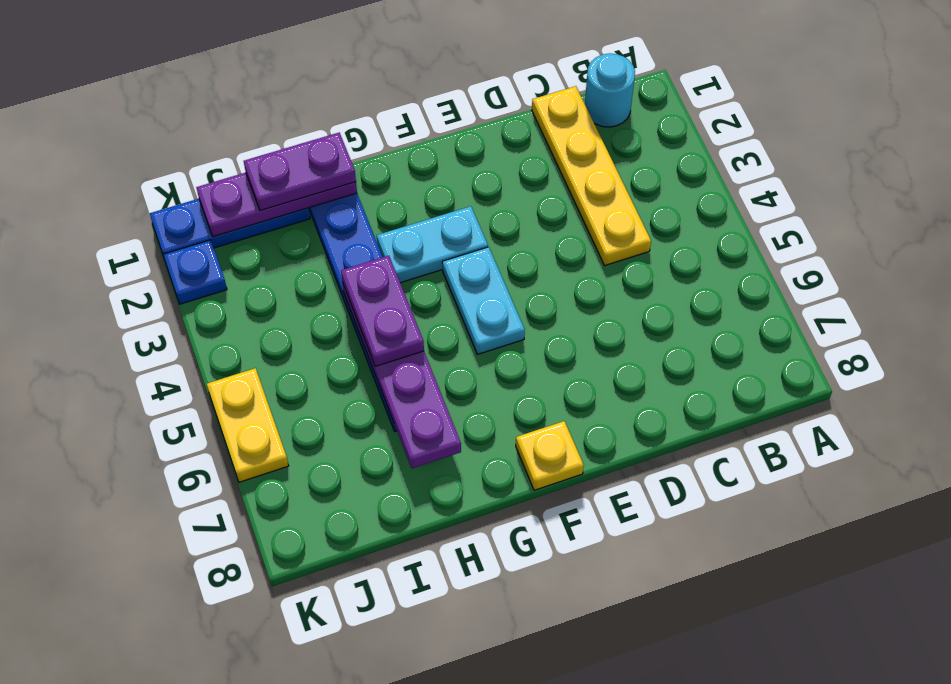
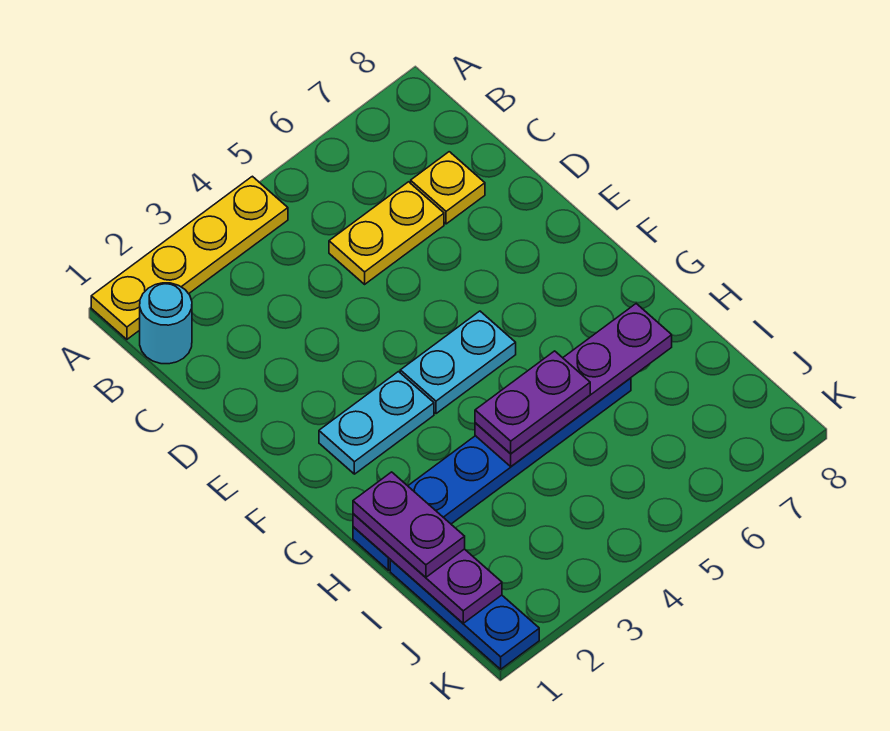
yellow plate C1:C4 level 1 -> yellow plate A1:A4 level 1
cyan plate F3:G3 level 1 -> cyan plate F2:F3 level 1
yellow plate F8 level 1 -> yellow plate C7 level 1
blue plate K2 level 1 -> none
yellow plate K5:K6 level 1 -> yellow plate C5:C6 level 1

